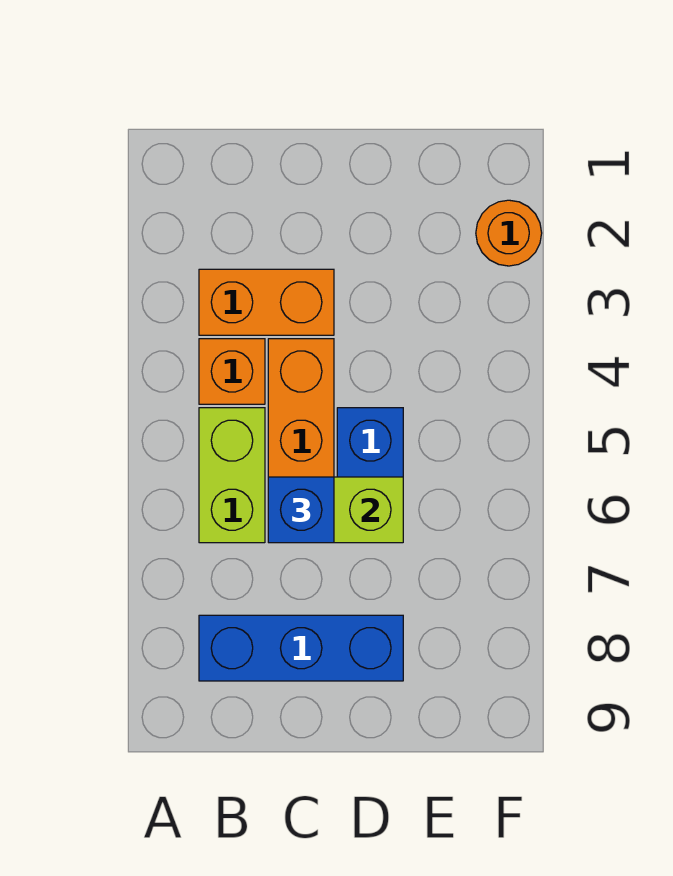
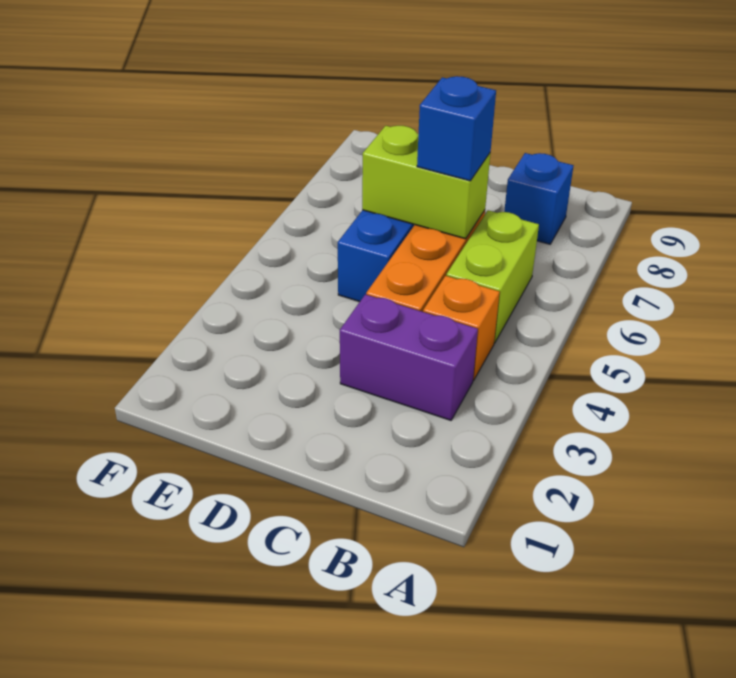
orange brick B3:C3 level 1 -> purple brick B3:C3 level 1
blue brick B8:D8 level 1 -> blue brick B8 level 1
orange round brick F2 level 1 -> none

